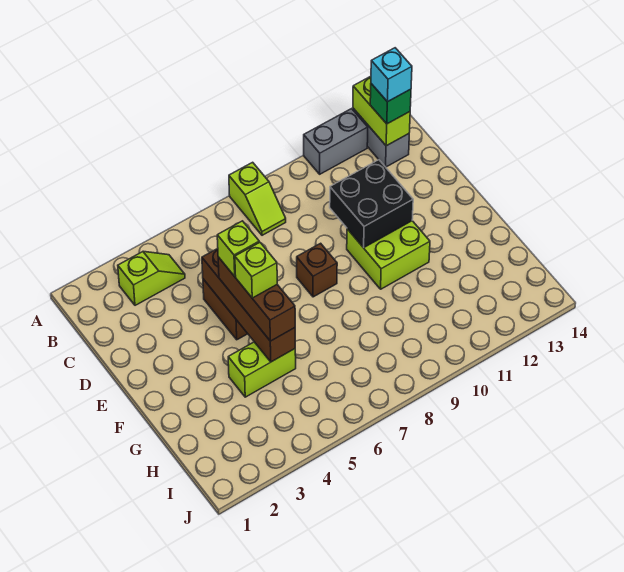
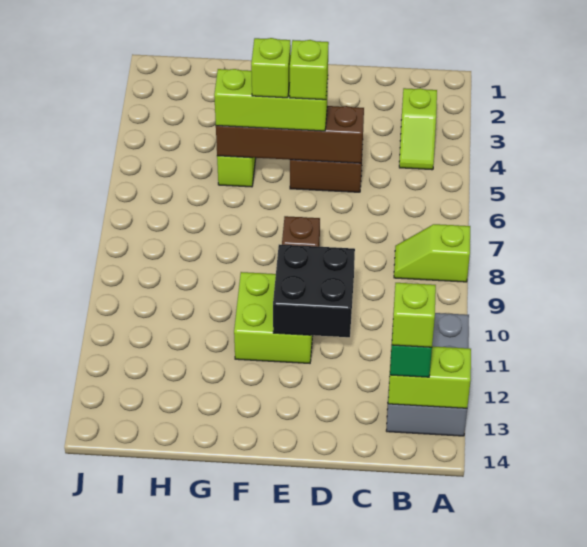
cyan brick B13 level 4 -> lime brick B13 level 4
brown brick E5:G5 level 3 -> lime brick E5:G5 level 3

